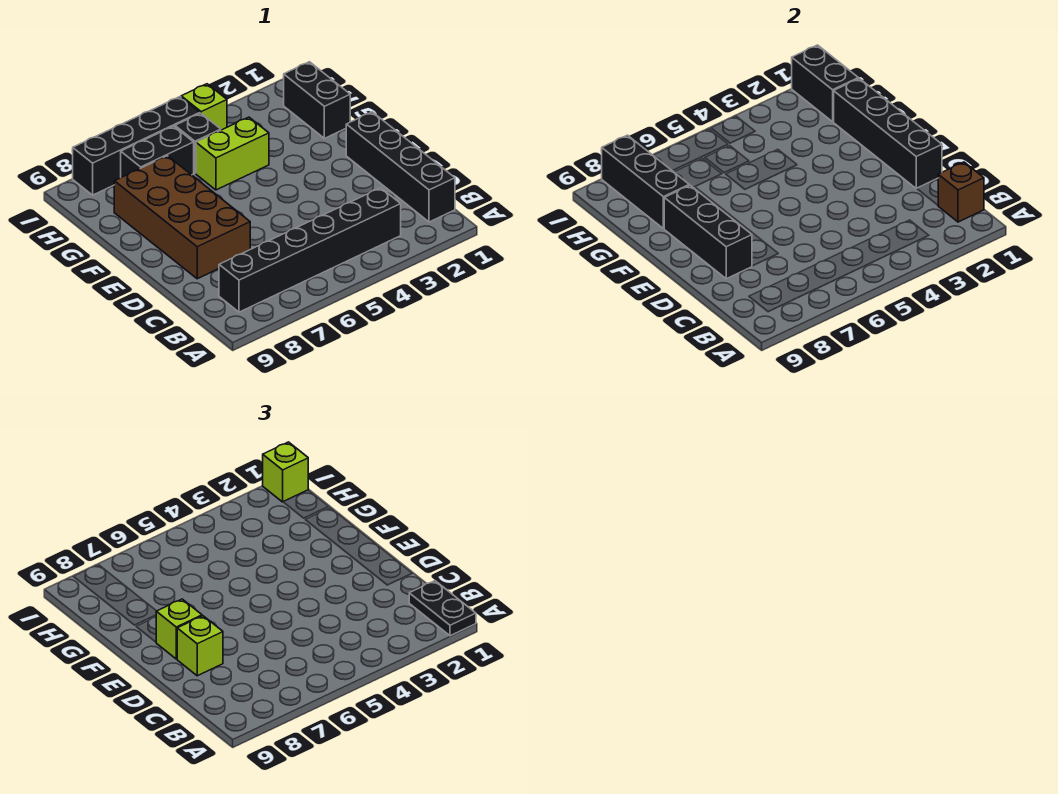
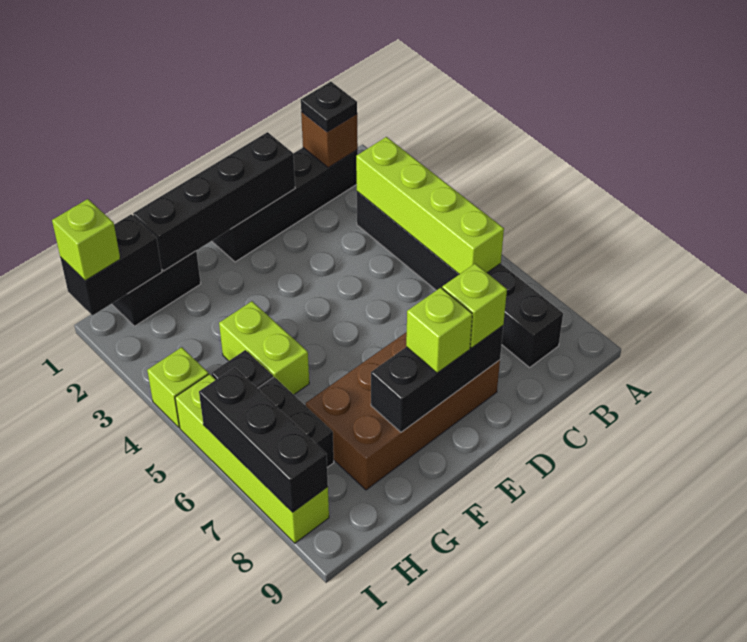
black plate A1:B1 level 3 -> black plate B1 level 3
none -> lime brick B3:B6 level 2
black brick G8:I8 level 2 -> black brick I6:I8 level 2
black brick I5:I8 level 1 -> lime brick I5:I8 level 1

